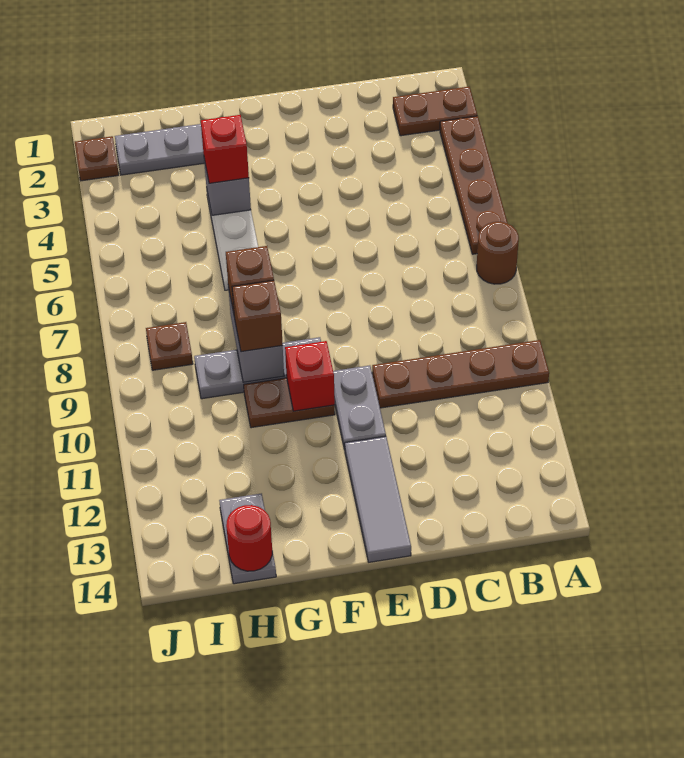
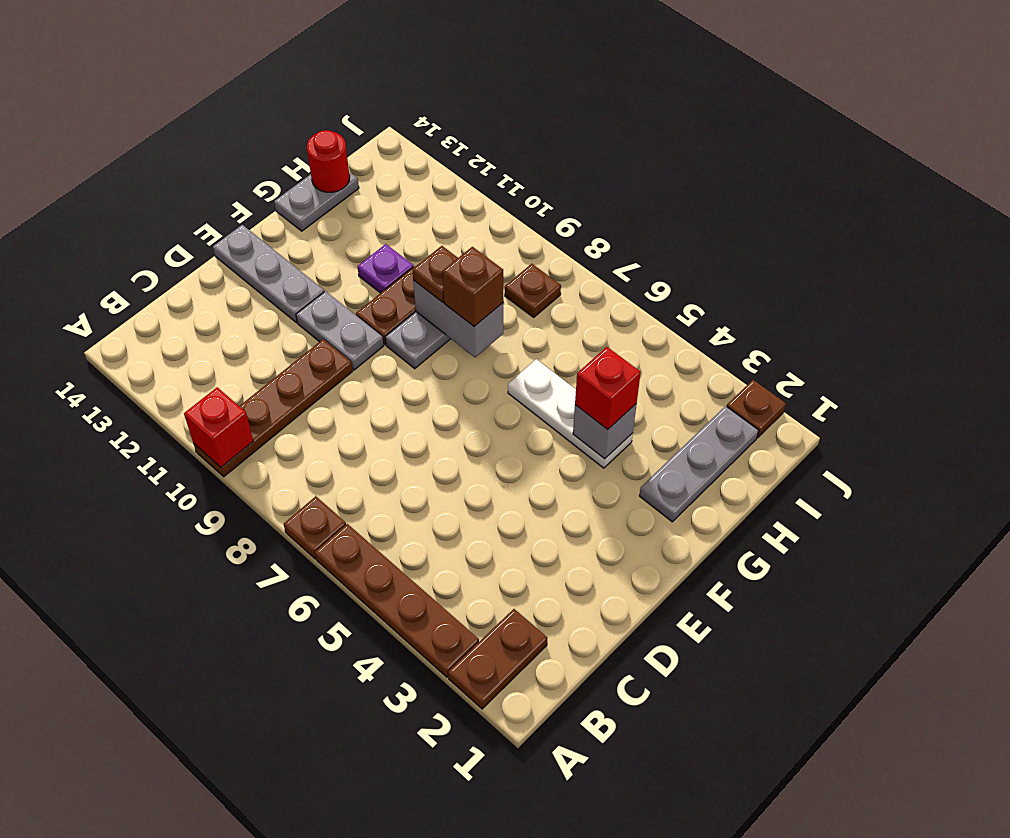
brown round brick A7 level 1 -> brown plate A7 level 1
grey tile E12:E14 level 1 -> grey plate E12:E14 level 1
red brick F10 level 2 -> red brick A10 level 2
brown brick G9 level 3 -> brown plate G9 level 3
none -> purple plate G11 level 1
grey plate H13:H14 level 1 -> grey plate G14:H14 level 1

